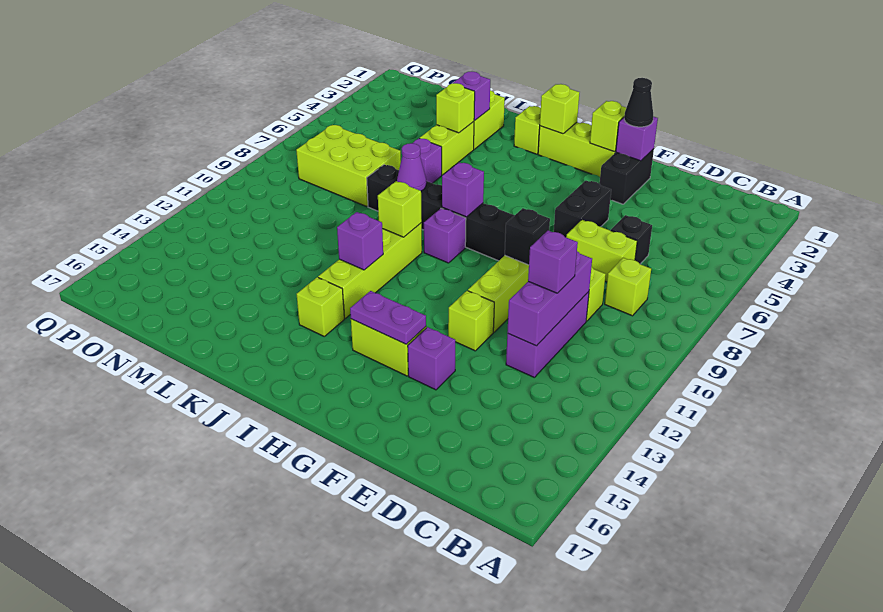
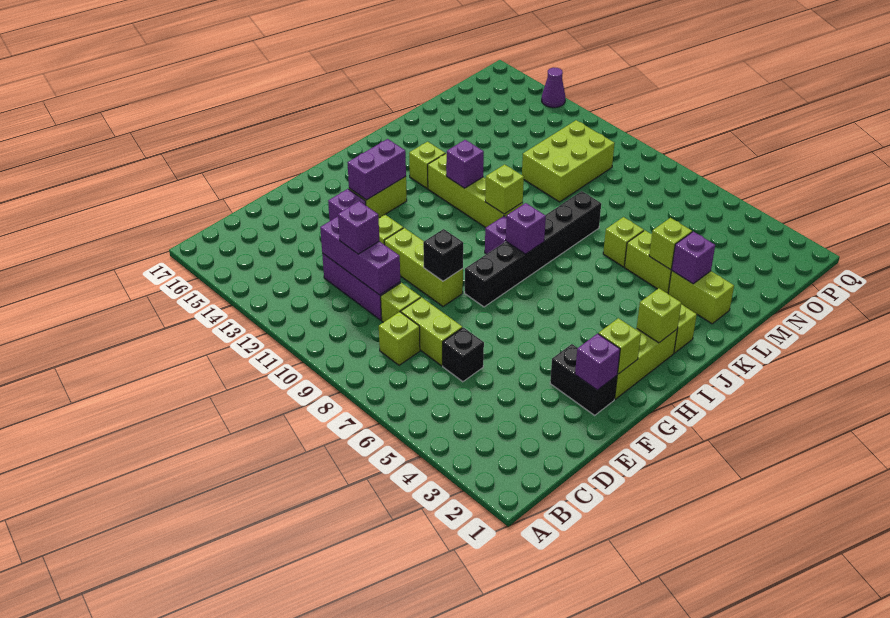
lime brick D7:E7 level 1 -> lime brick D7:D8 level 1
black cone F2 level 3 -> none
black brick F5:F6 level 1 -> none
purple plate G14:H14 level 2 -> purple brick G14:H14 level 2
purple cone K8 level 2 -> purple cone Q14 level 1
purple brick L6 level 1 -> lime brick L6 level 1
lime brick M7:O8 level 1 -> lime brick M10:O11 level 1

